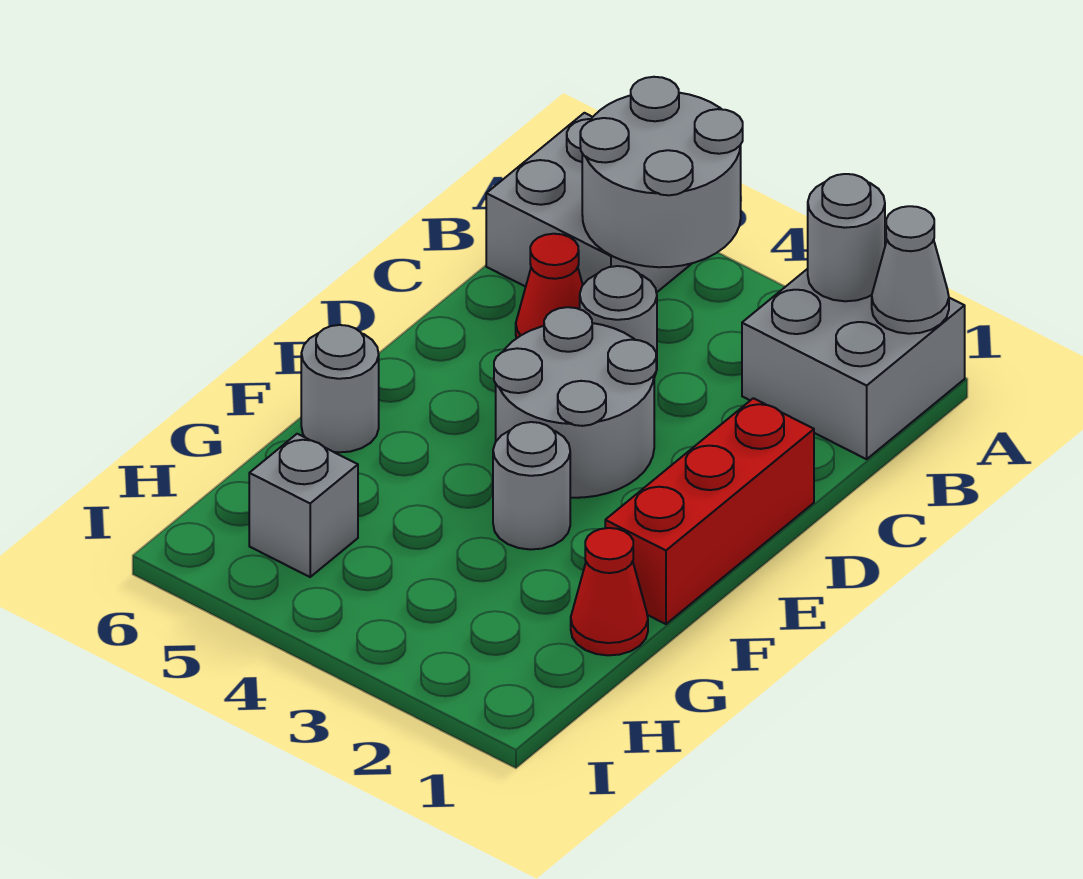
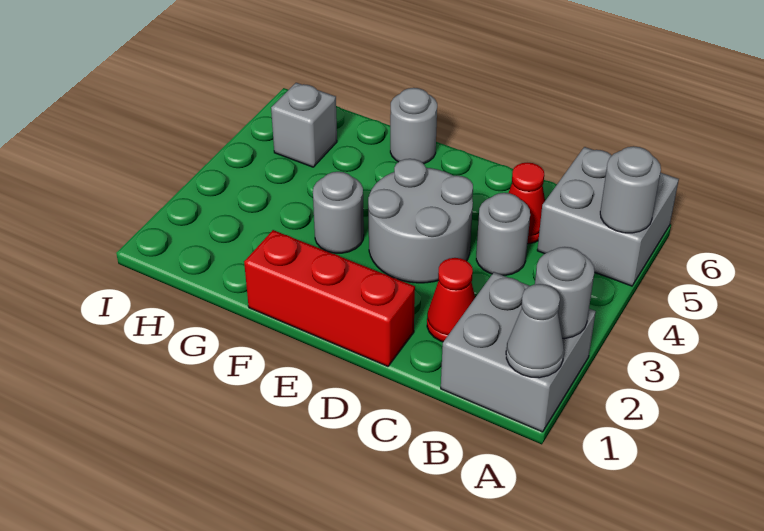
grey round brick A4:B5 level 2 -> grey round brick A5 level 2
red cone G1 level 1 -> red cone C2 level 1

